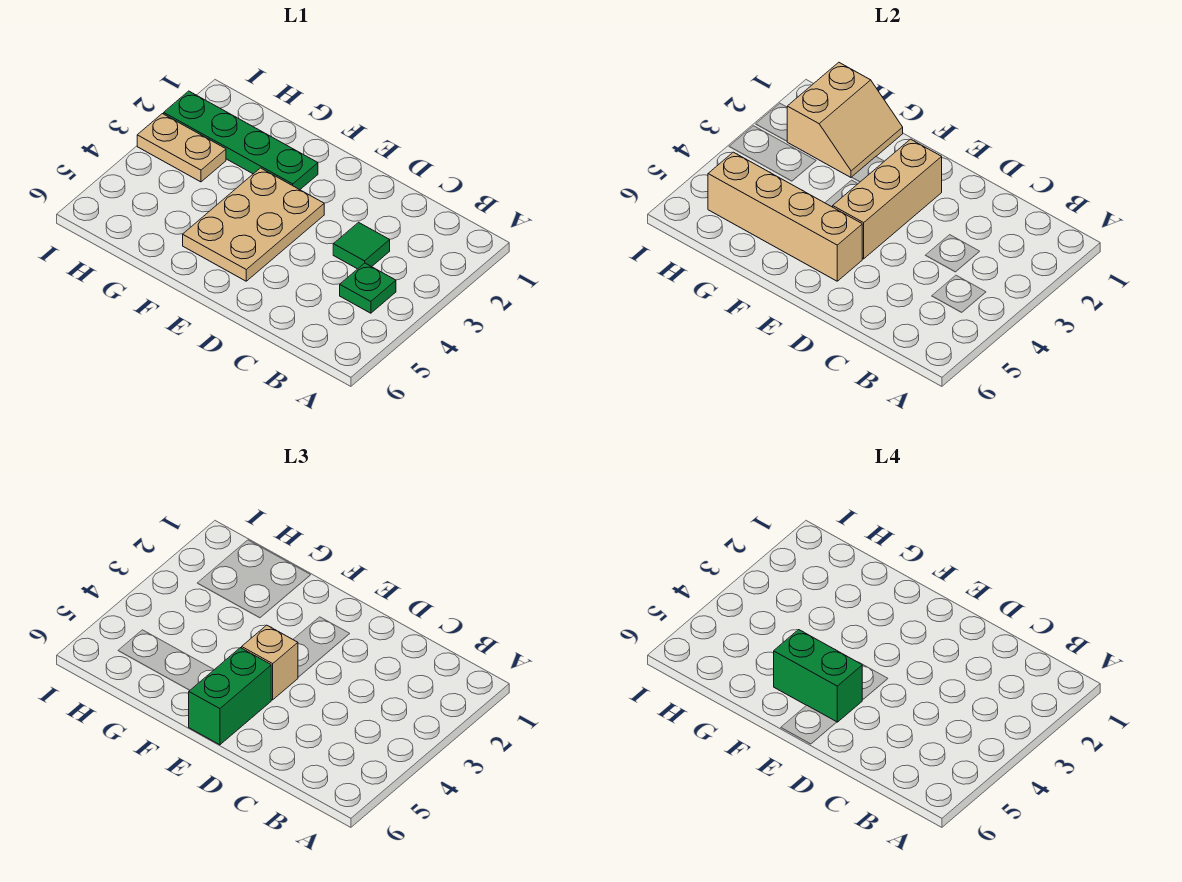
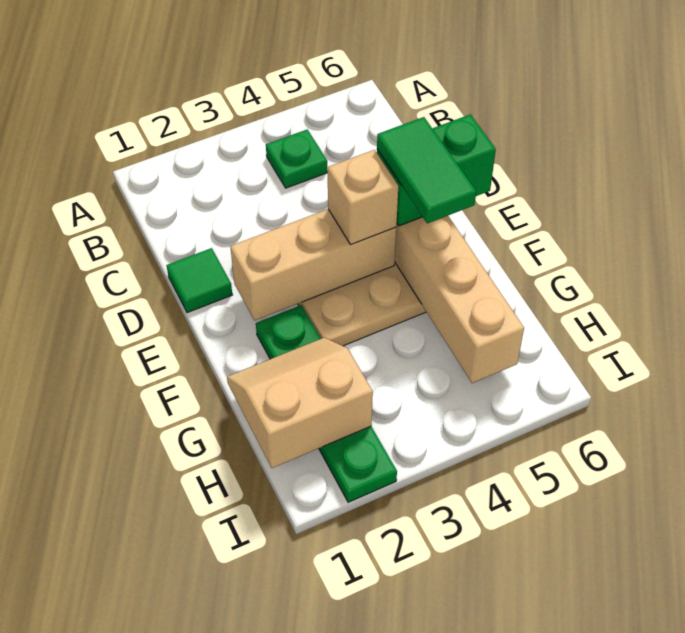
green tile C3 level 1 -> green tile D1 level 1
green brick E5:F5 level 4 -> green tile E5:F5 level 4
tan plate H3:I3 level 1 -> none

